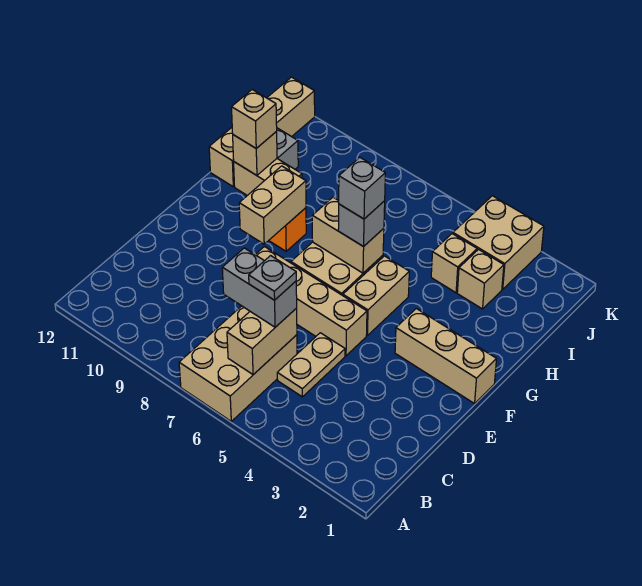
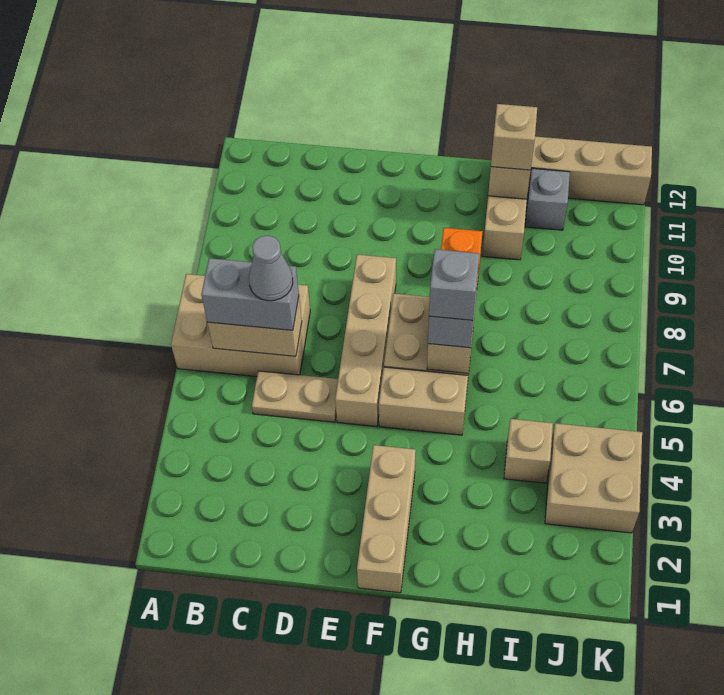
grey brick C6:C7 level 3 -> grey brick B6:C6 level 3
grey plate C6 level 4 -> grey cone C6 level 4
tan brick F9:G9 level 2 -> none
tan brick I3 level 1 -> none

